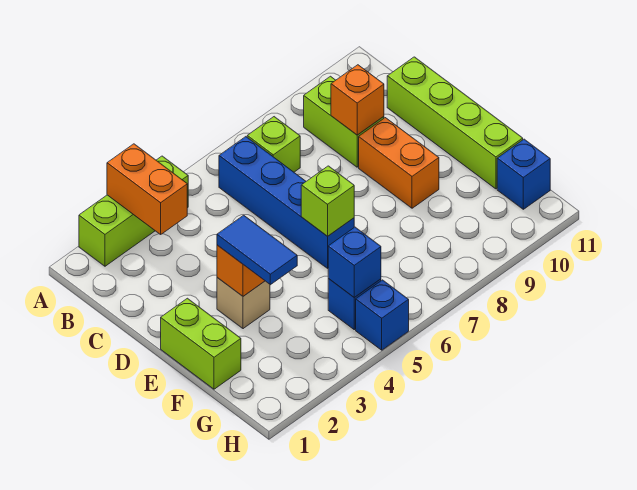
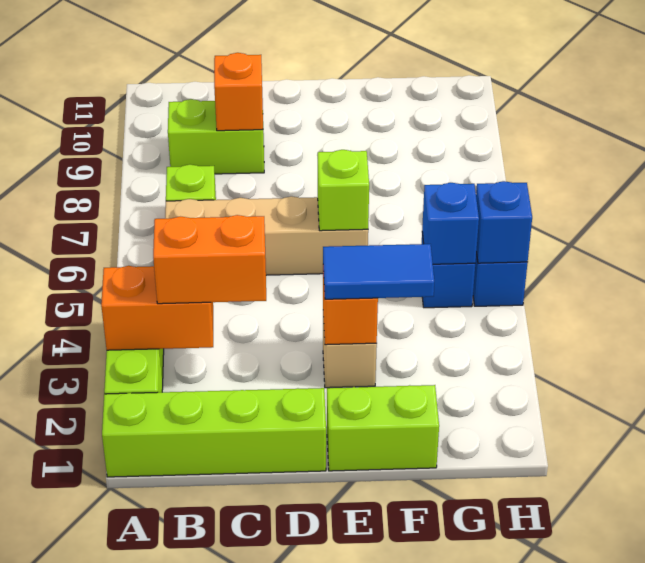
blue brick B6:E6 level 1 -> tan brick B6:E6 level 1
lime brick C11:F11 level 1 -> lime brick A1:D1 level 1
orange brick D9:E9 level 1 -> orange brick B3:C3 level 3
blue brick G11 level 1 -> blue brick H5 level 2

